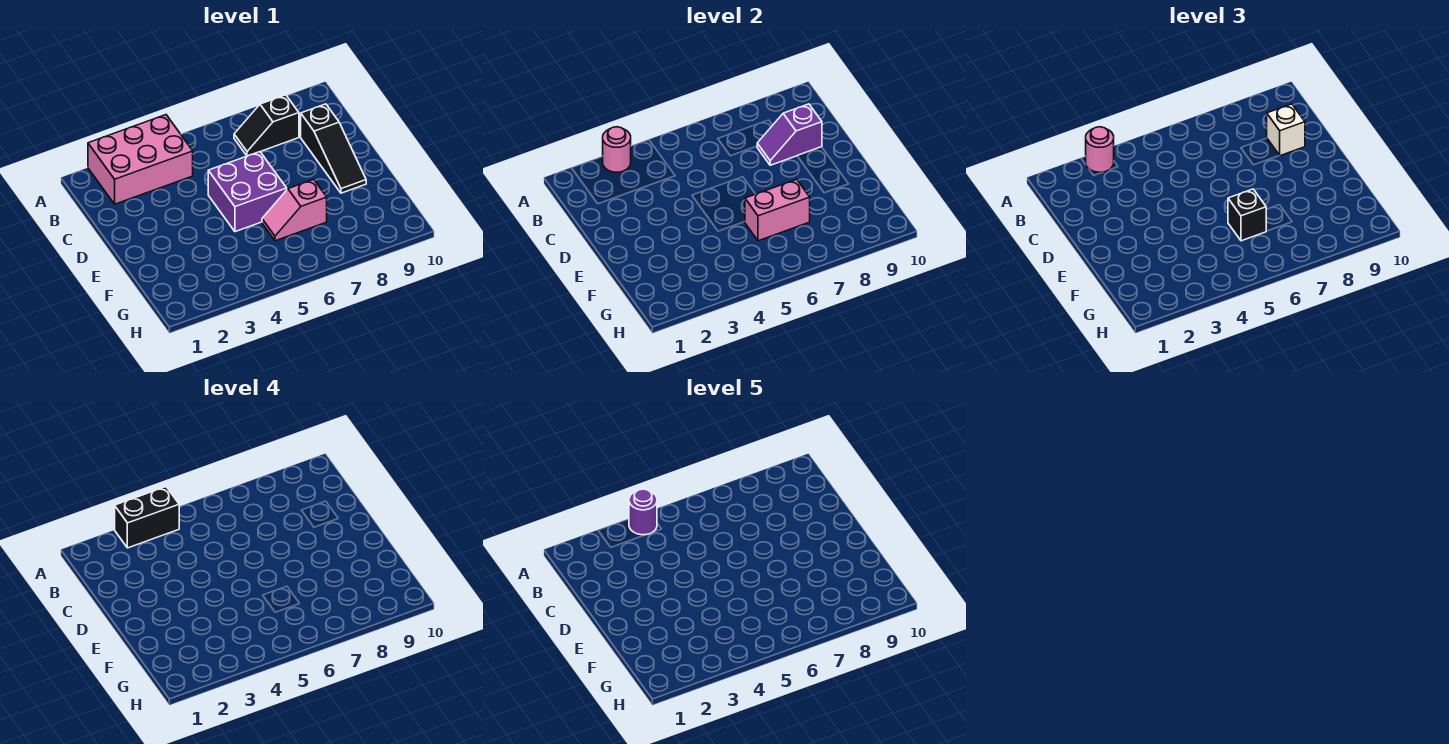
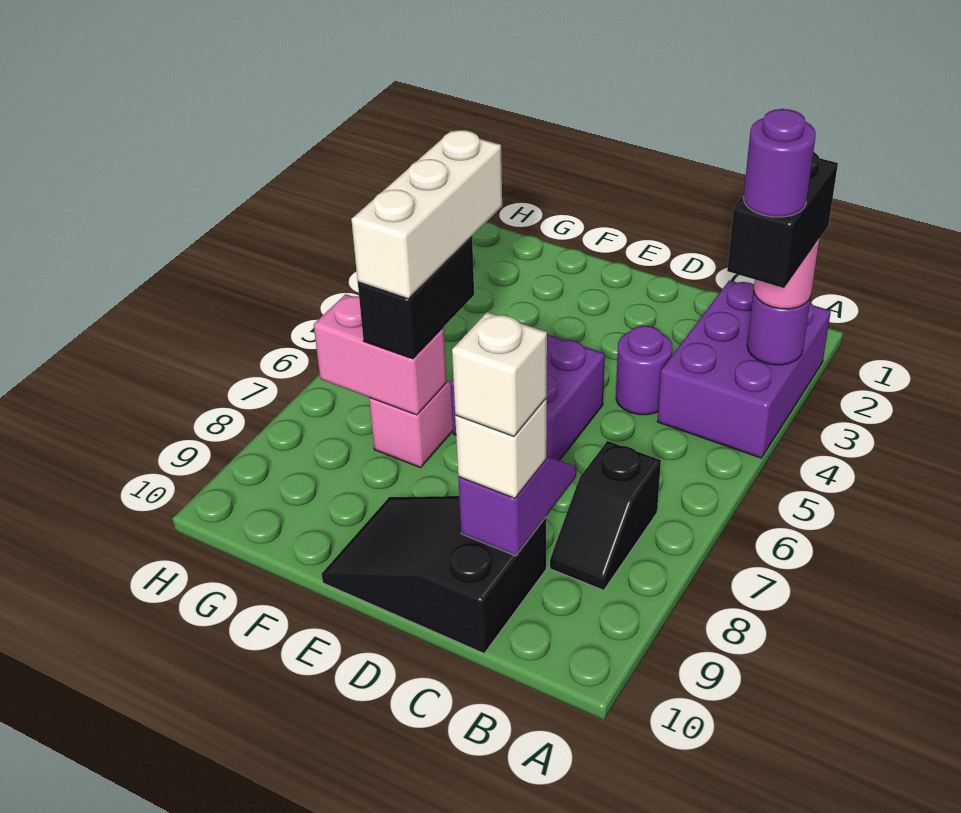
pink brick A2:B4 level 1 -> purple brick A2:B4 level 1
pink round brick A3 level 2 -> purple round brick A3 level 2
black slope B7:B8 level 1 top 8 -> black slope B7:B8 level 1 top 7
none -> purple round brick C4 level 1
black slope C9:E9 level 1 top C -> black slope C9:E10 level 1 top C
none -> white brick C9 level 4
none -> white brick F5:F7 level 4
pink brick F6:F7 level 2 -> pink brick F7:G7 level 2
black brick F6 level 3 -> black brick F6:F7 level 3

